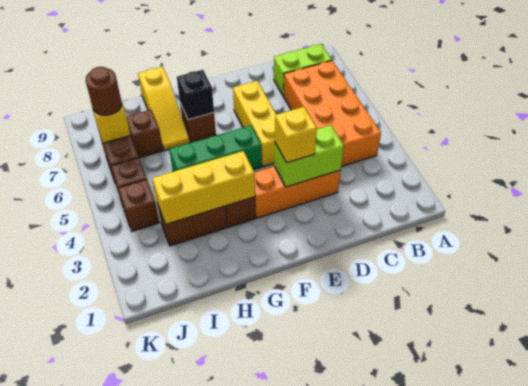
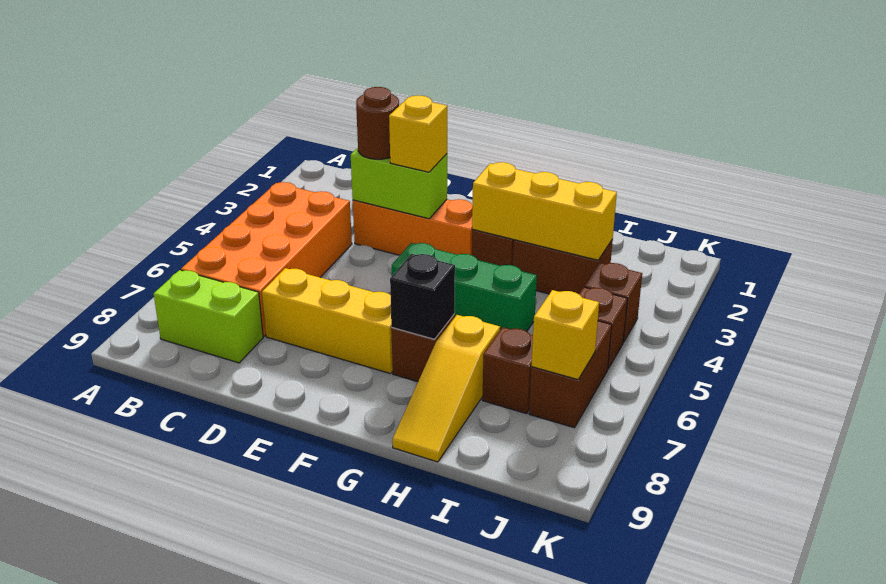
yellow brick E5:E7 level 1 -> yellow brick D7:F7 level 1
yellow slope H7:H9 level 1 top 9 -> yellow slope H7:H9 level 1 top 7
brown round brick J7 level 3 -> brown round brick D3 level 3

